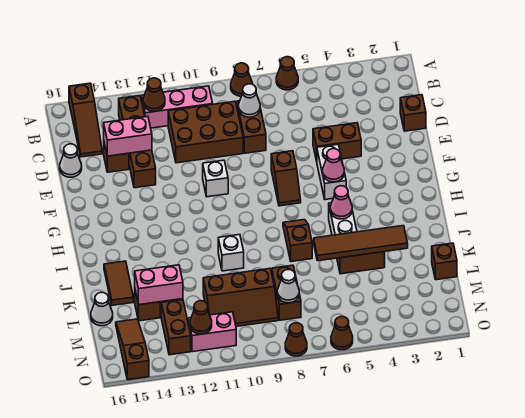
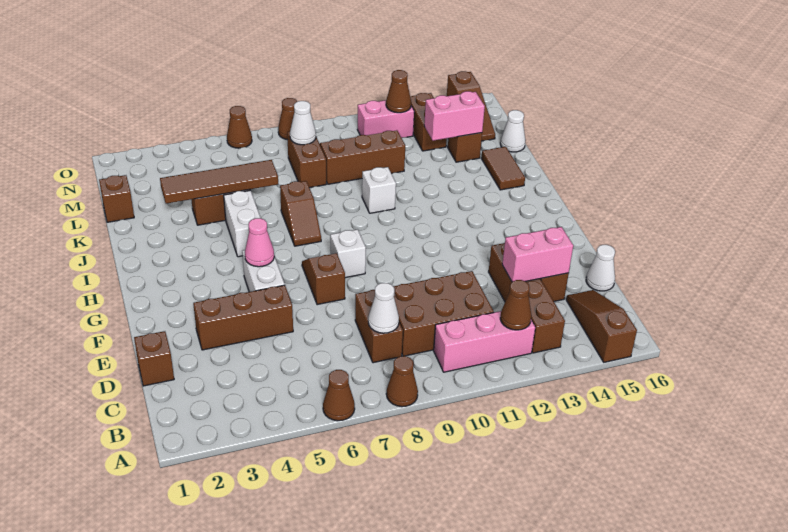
brown brick E4:E5 level 1 -> brown brick E3:E5 level 1
white brick F10 level 1 -> white brick G8 level 1
pink cone I5 level 2 -> none

